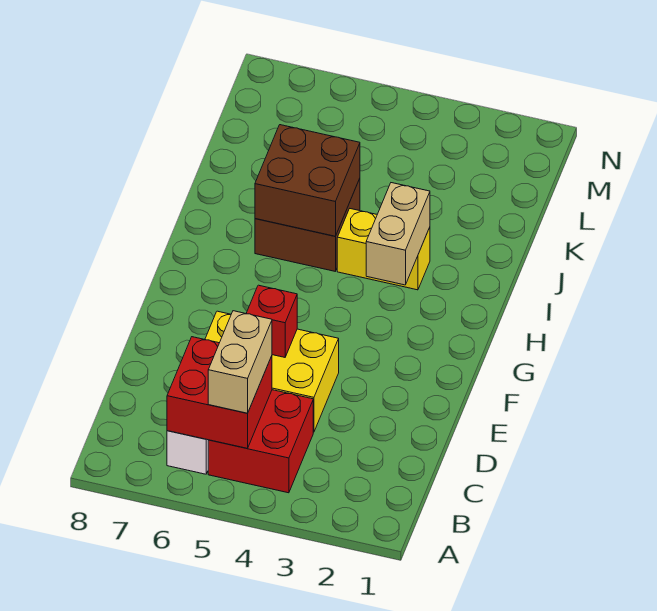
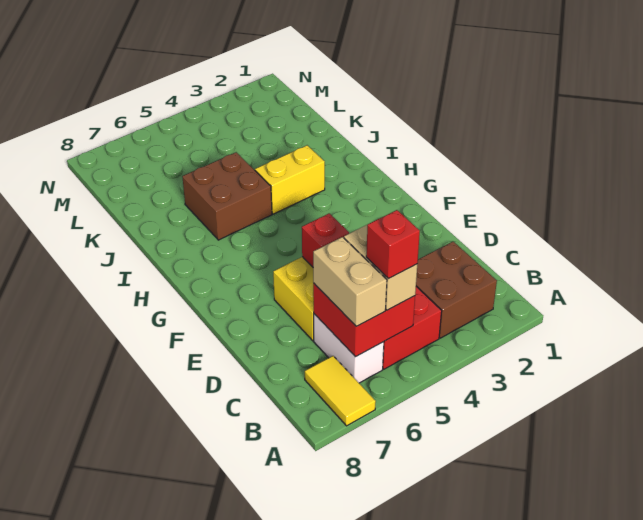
none -> yellow tile A7:B7 level 1
none -> red brick B5 level 4
tan brick H3:I3 level 2 -> tan brick B6:C6 level 3
brown brick I5:J6 level 2 -> brown brick B2:C3 level 1

